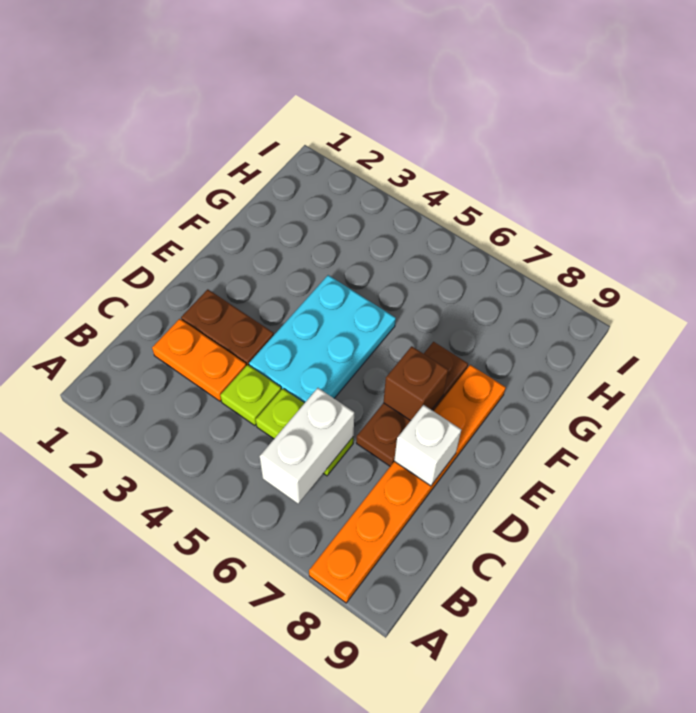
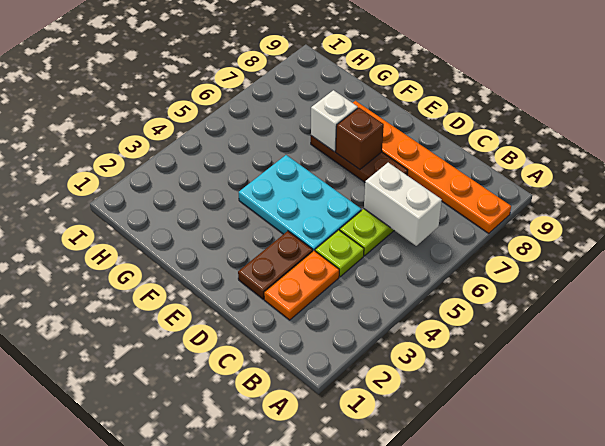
white brick D8 level 2 -> white brick F7 level 2

